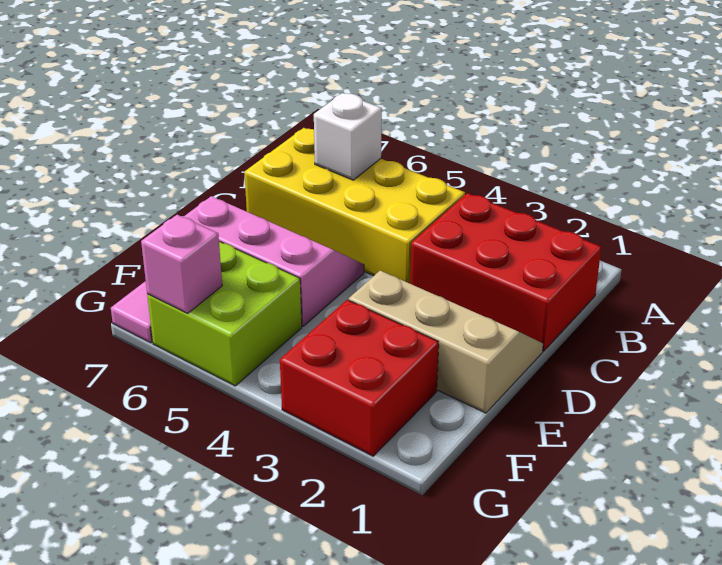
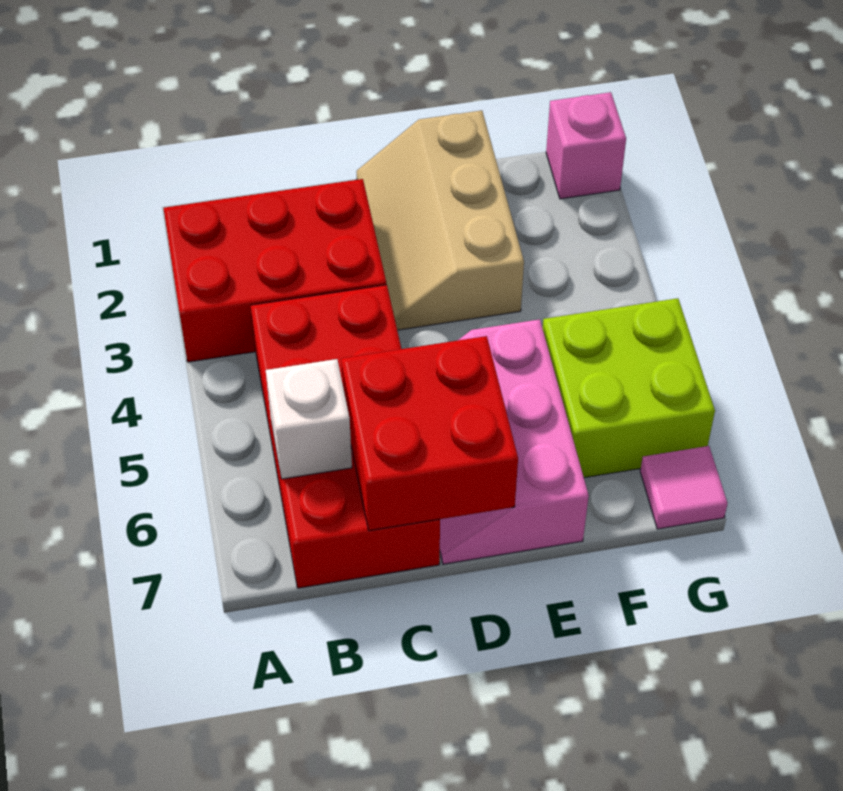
red brick B1:C3 level 1 -> red brick A2:C3 level 1
yellow brick B4:C7 level 1 -> red brick B4:C7 level 1
red brick F2:G3 level 1 -> red brick C6:D7 level 2
pink brick G6 level 2 -> pink brick G1 level 1

